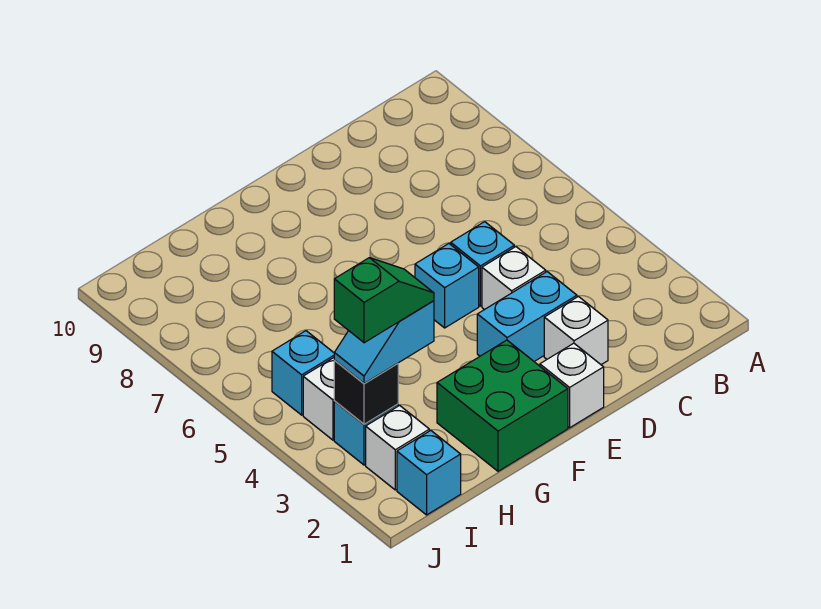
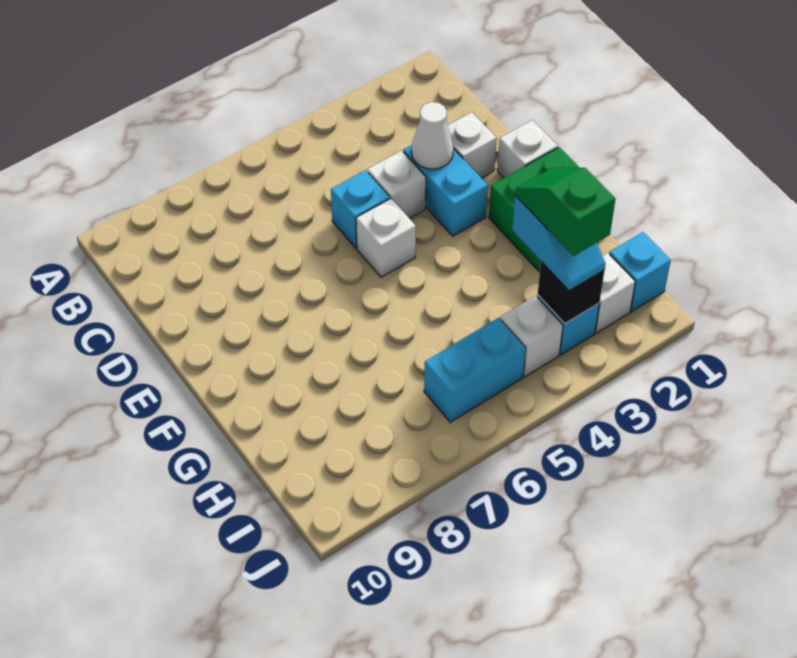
none -> white cone D3 level 2
cyan brick E5 level 1 -> white brick E5 level 1
cyan brick I5 level 1 -> cyan brick I5:I6 level 1

